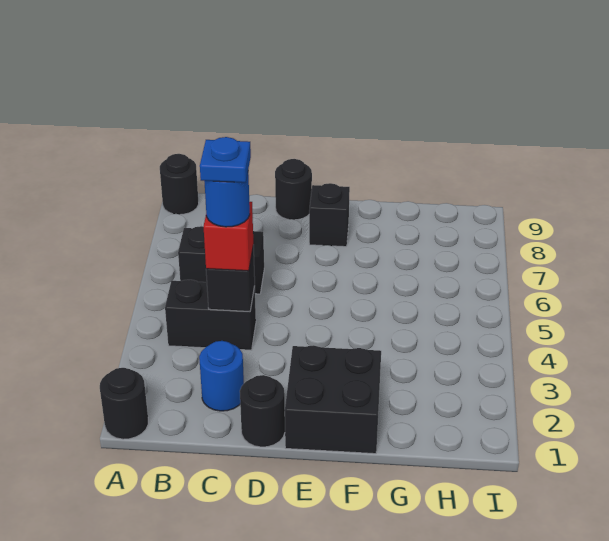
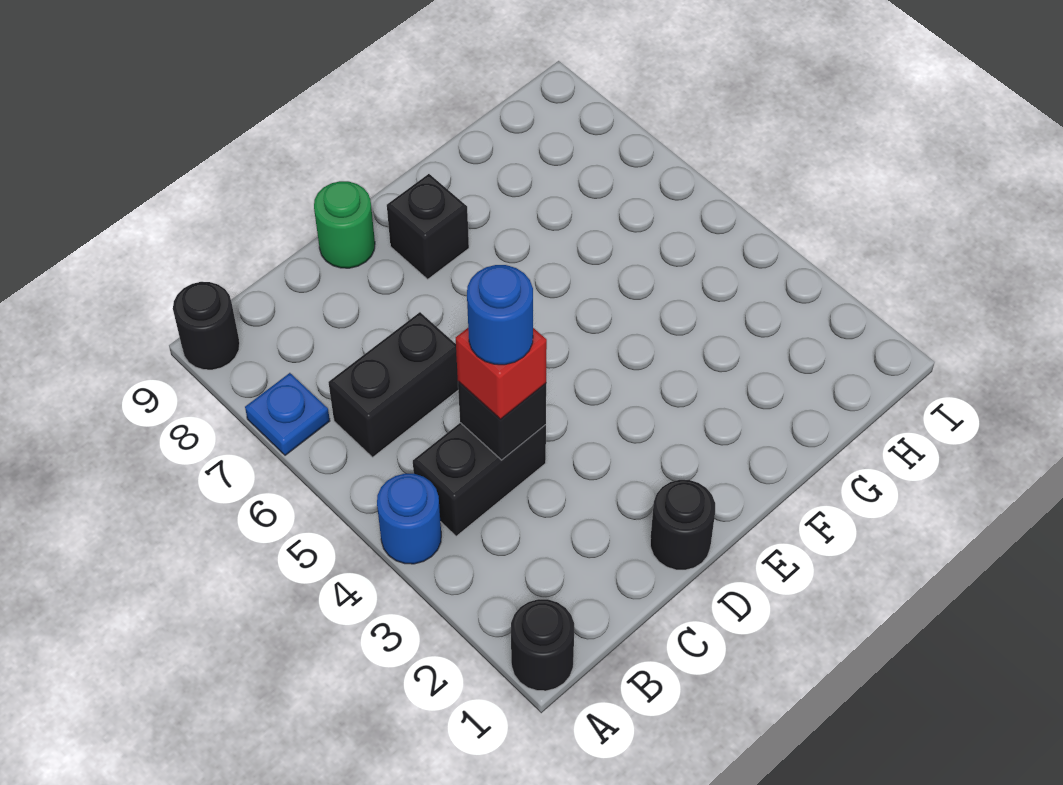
blue round brick C2 level 1 -> blue round brick A4 level 1
blue plate C4 level 5 -> blue plate A7 level 1
black round brick D9 level 1 -> green round brick D9 level 1
black brick E1:F2 level 1 -> none

